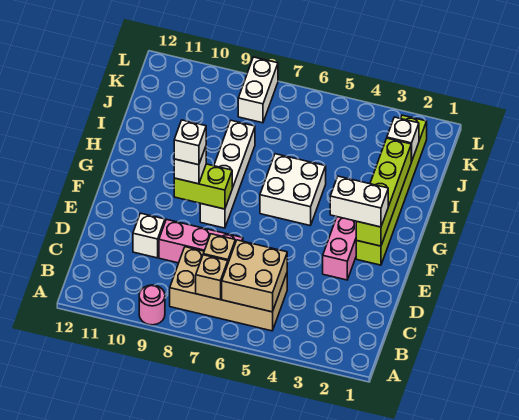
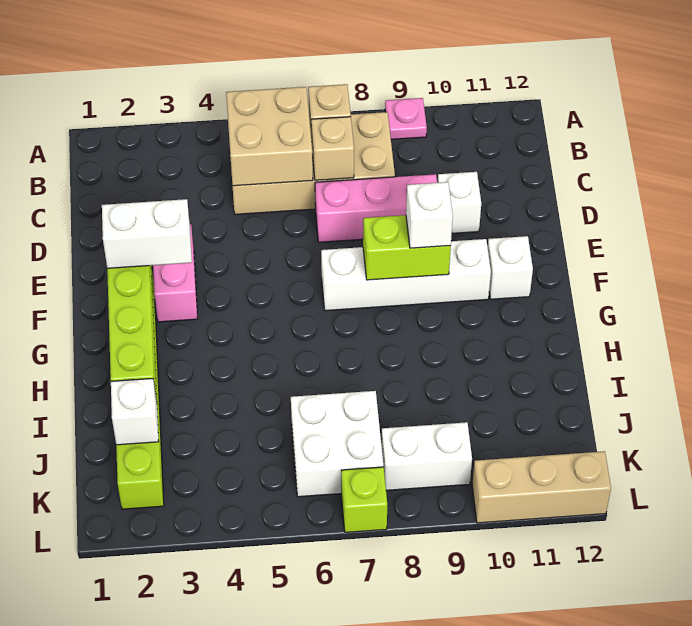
pink round brick A9 level 1 -> pink plate A9 level 1
white brick F8:I8 level 1 -> white brick F7:F10 level 1
white brick F9 level 4 -> white brick F11 level 1
white brick G5:H6 level 1 -> white brick J6:K7 level 1
white brick K8:L8 level 1 -> white brick K8:K9 level 1
none -> lime brick L7 level 1
none -> tan brick L10:L12 level 1

